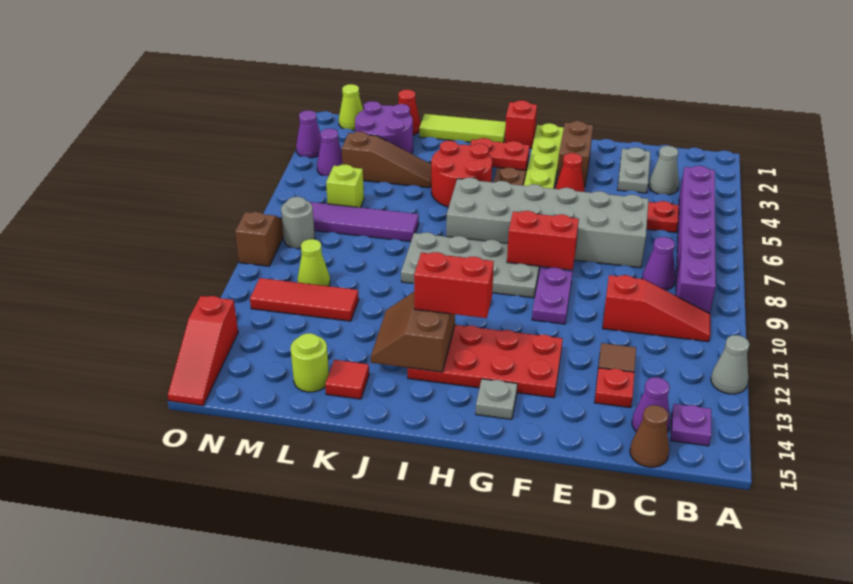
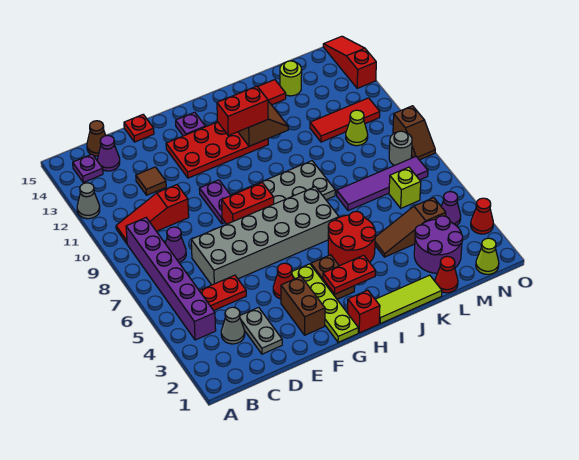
red plate D13 level 1 -> red plate E15 level 1
grey plate G14 level 1 -> purple plate G14 level 1
purple cone O3 level 1 -> red cone O3 level 1

